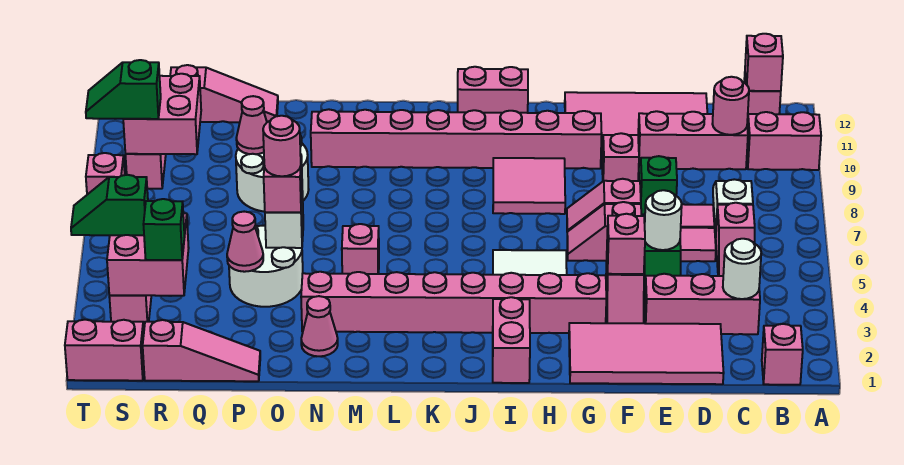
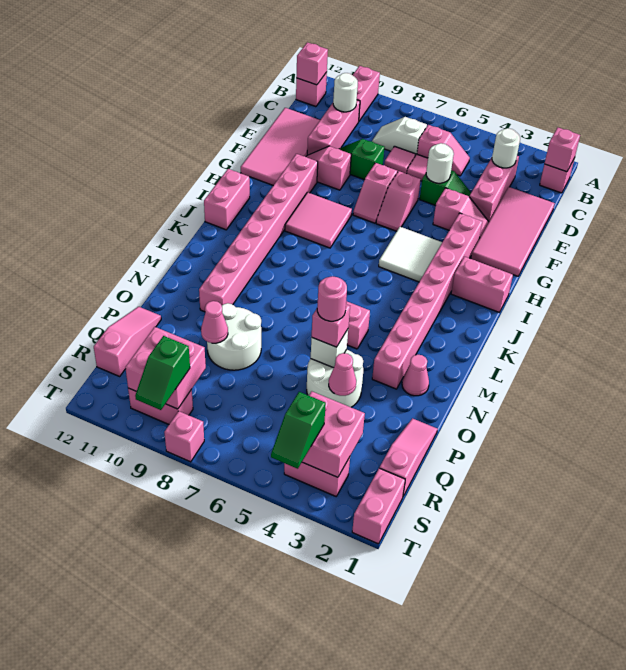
pink round brick C10 level 2 -> white round brick C10 level 2
pink brick F4 level 2 -> pink brick B1 level 2
green brick R3 level 3 -> none

